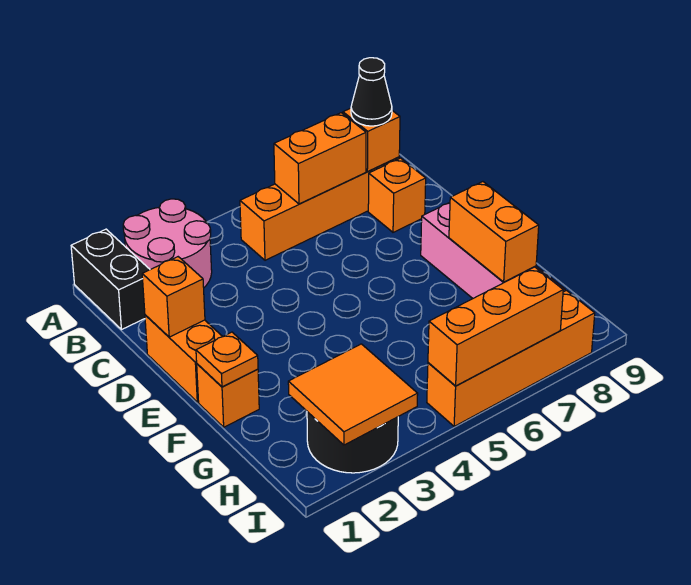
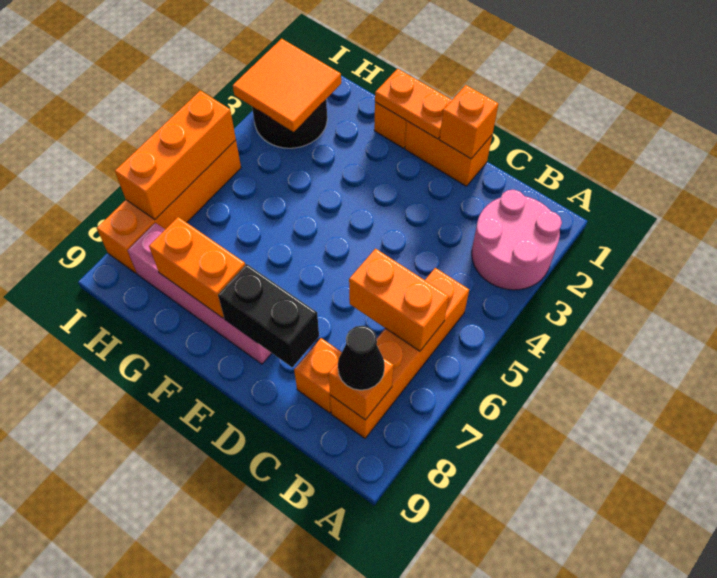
black brick A1:B1 level 1 -> black brick D8:E8 level 2
orange brick B6:B7 level 2 -> orange brick B6:C6 level 2
orange plate F1 level 2 -> orange plate E1:F1 level 2

